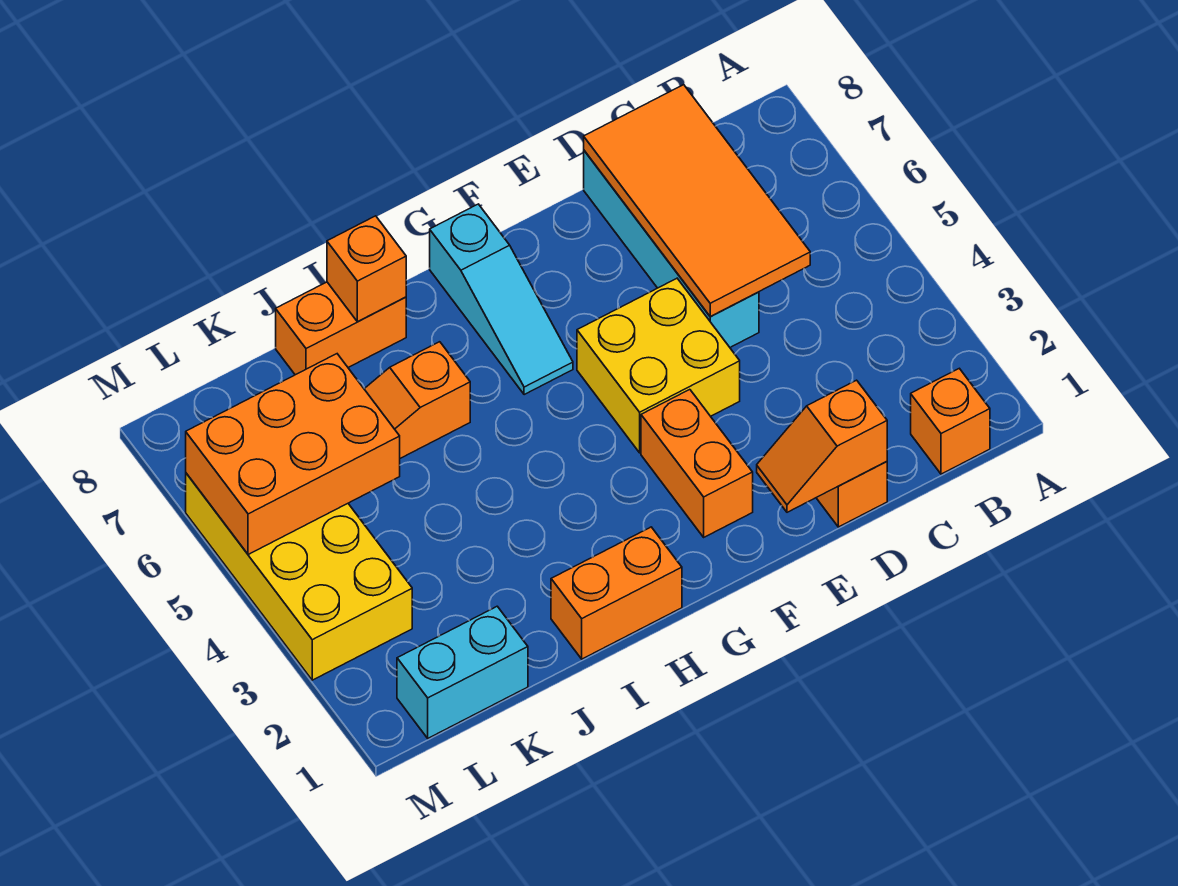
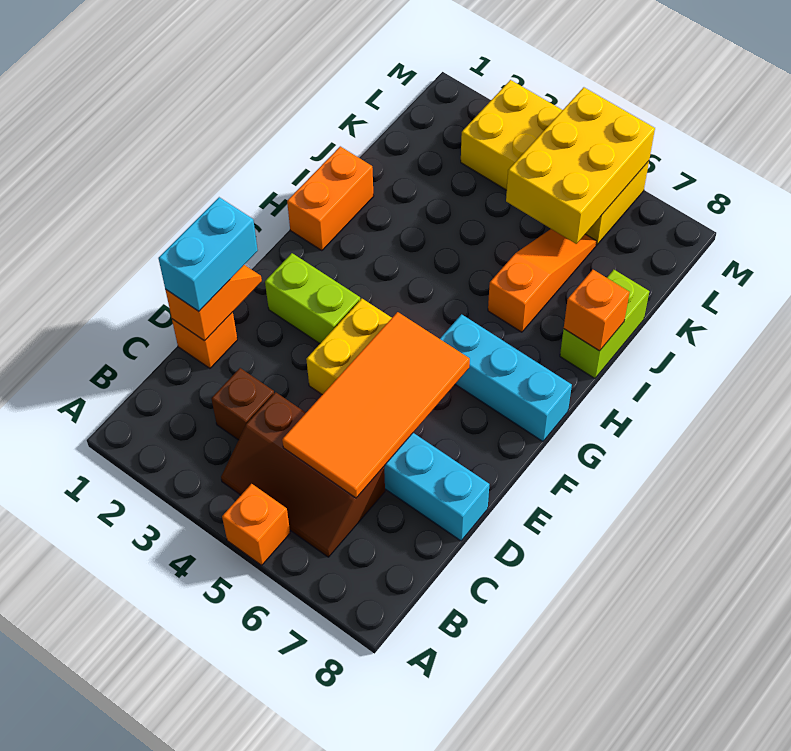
orange brick B1 level 1 -> orange brick A5 level 1
none -> brown slope B4:C6 level 1 top C
none -> brown brick C3 level 1
orange tile C5:D8 level 2 -> orange tile C5:F6 level 2
orange brick F2:F3 level 1 -> lime brick F2:F3 level 1
cyan slope G6:G8 level 1 top 8 -> cyan brick G6:G8 level 1
orange brick I8:J8 level 1 -> lime brick I8:J8 level 1
cyan brick K1:L1 level 1 -> cyan brick D1:E1 level 3
orange brick K5:M6 level 2 -> yellow brick K5:M6 level 2

